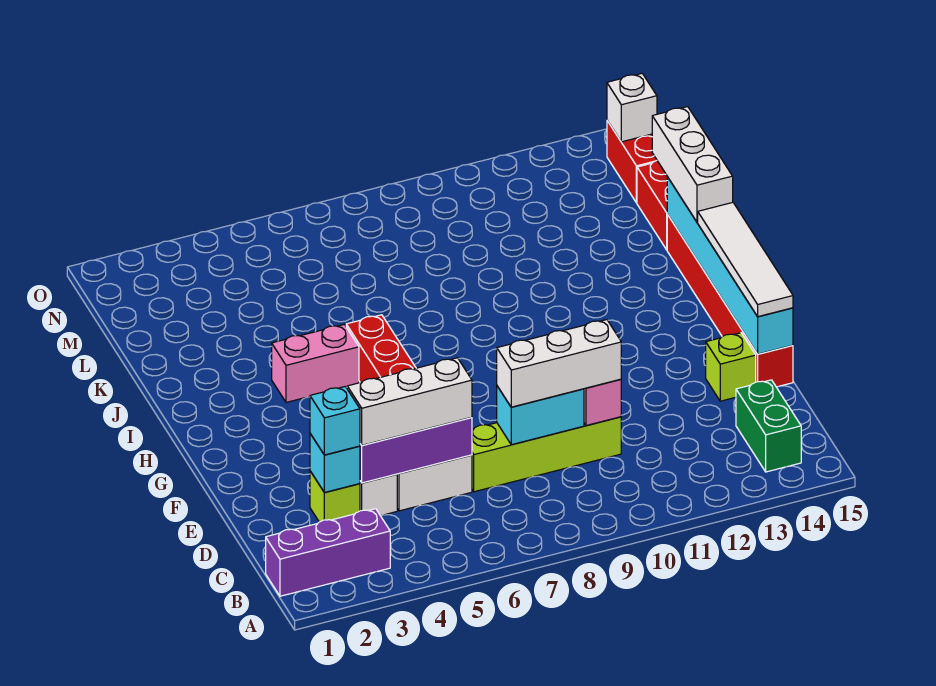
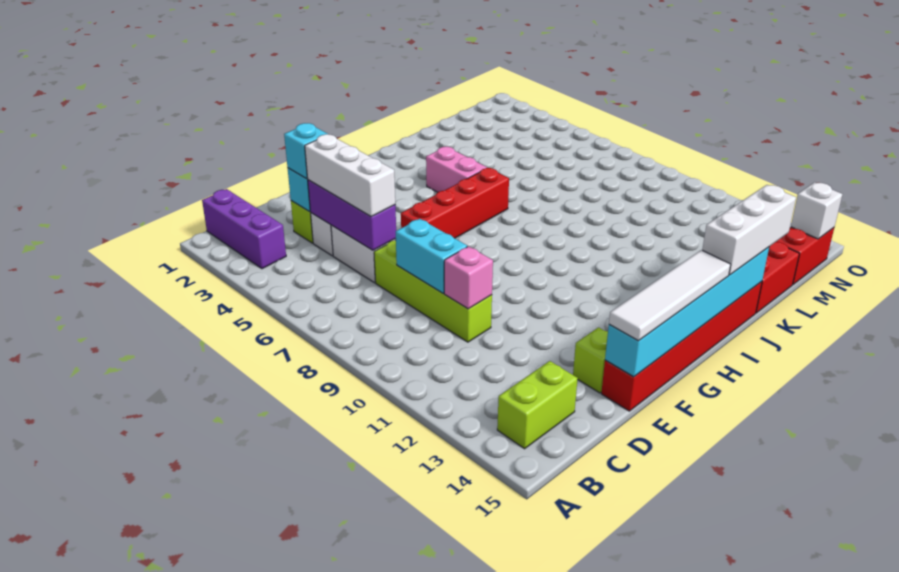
green brick B14:C14 level 1 -> lime brick B14:C14 level 1
white brick D8:D10 level 3 -> none

